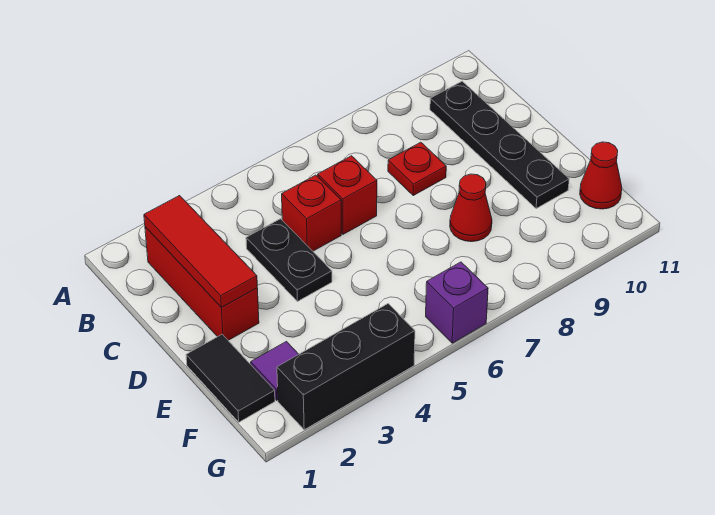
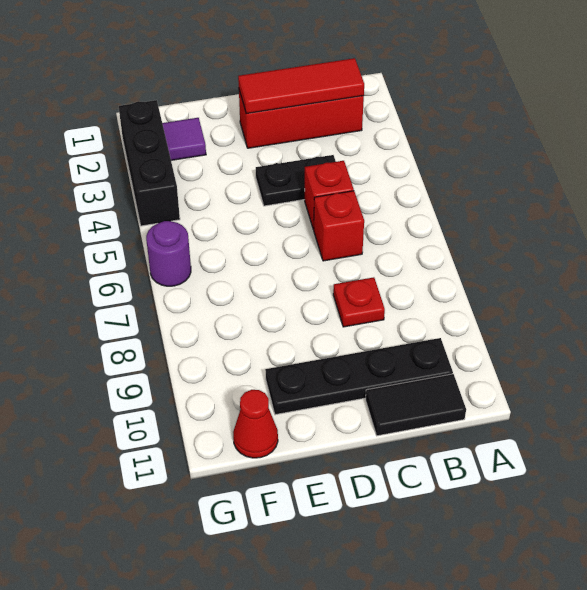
black tile E1:F1 level 1 -> black tile B11:C11 level 1
red cone E8 level 1 -> none
purple brick G6 level 1 -> purple round brick G6 level 1

